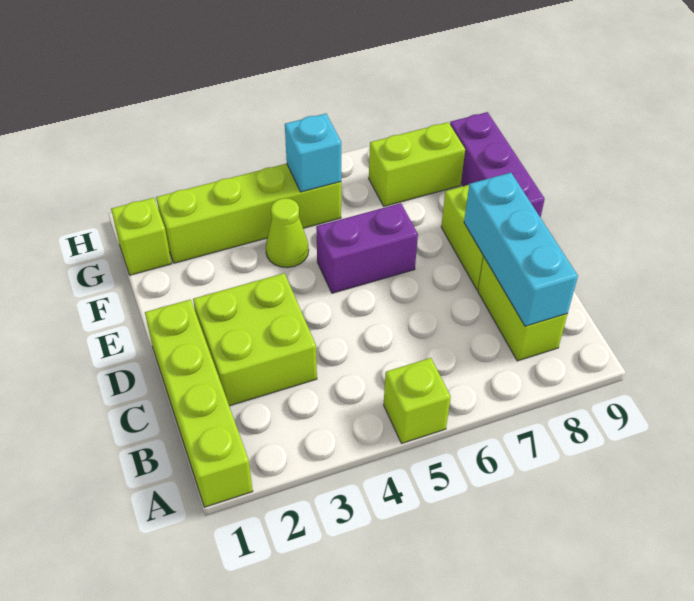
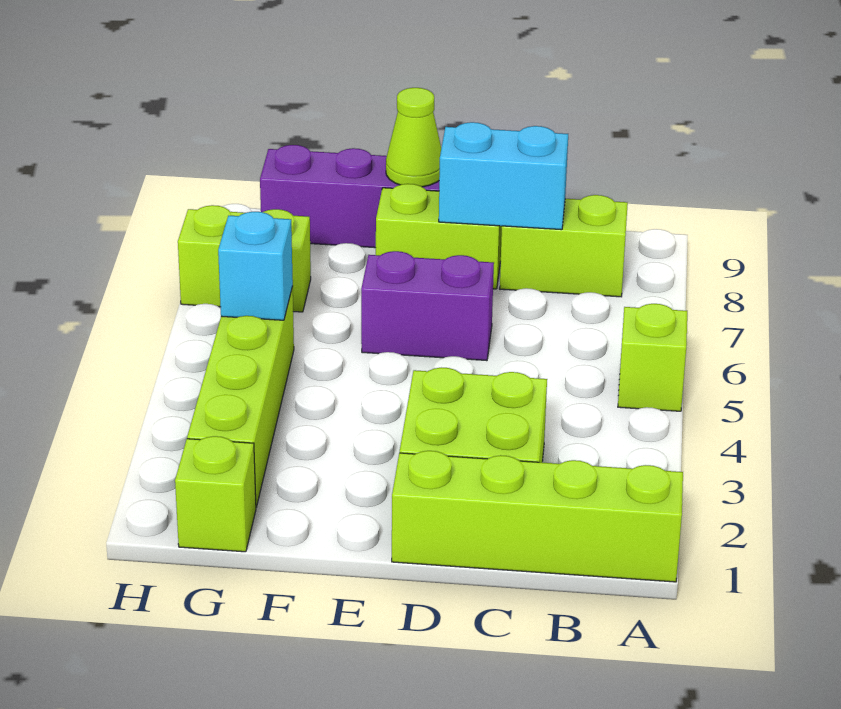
cyan brick B8:D8 level 2 -> cyan brick C8:D8 level 2
purple brick E5:E6 level 1 -> purple brick D6:E6 level 1
lime cone F4 level 1 -> lime cone E9 level 2
lime brick G7:G8 level 1 -> lime brick G7:H7 level 1

